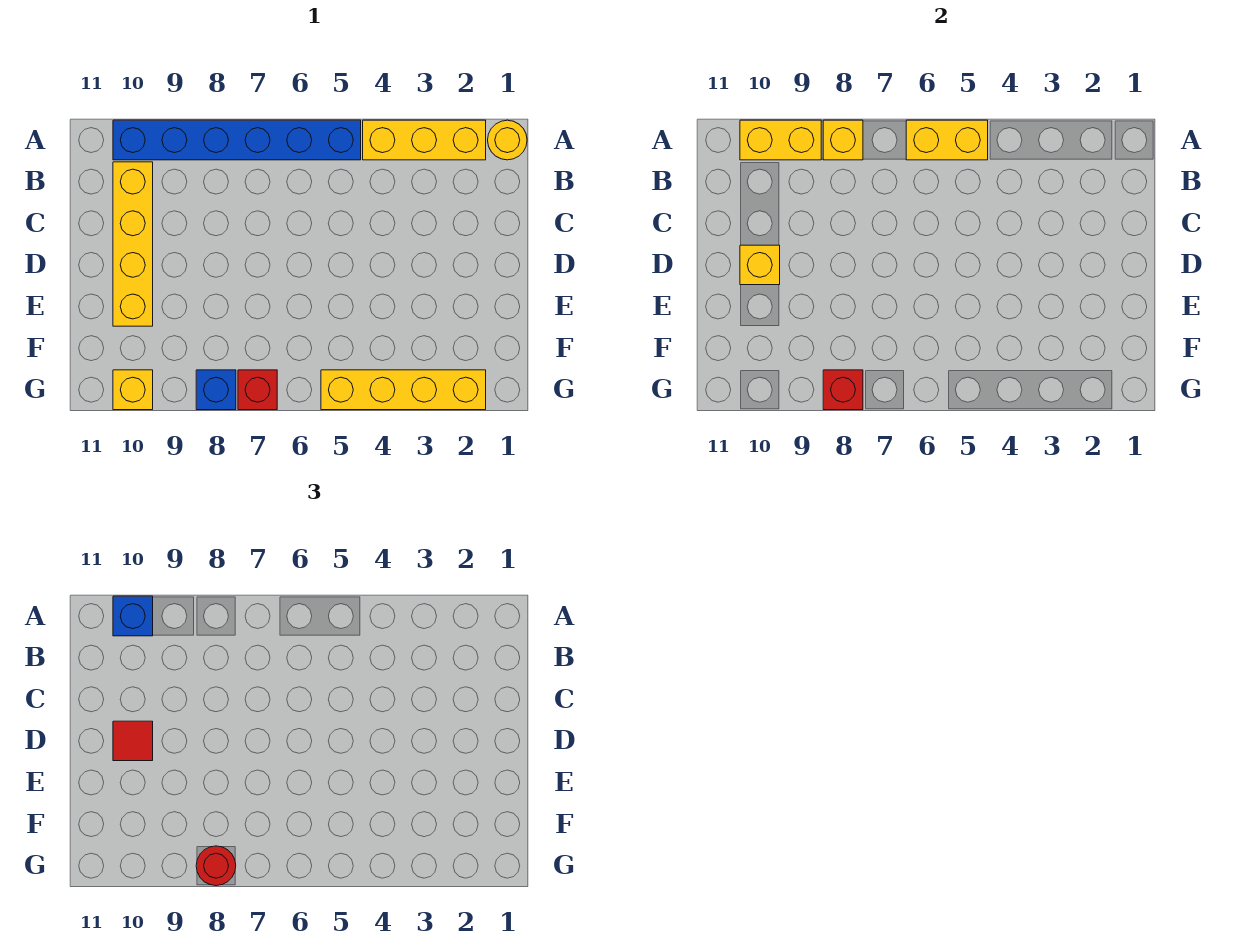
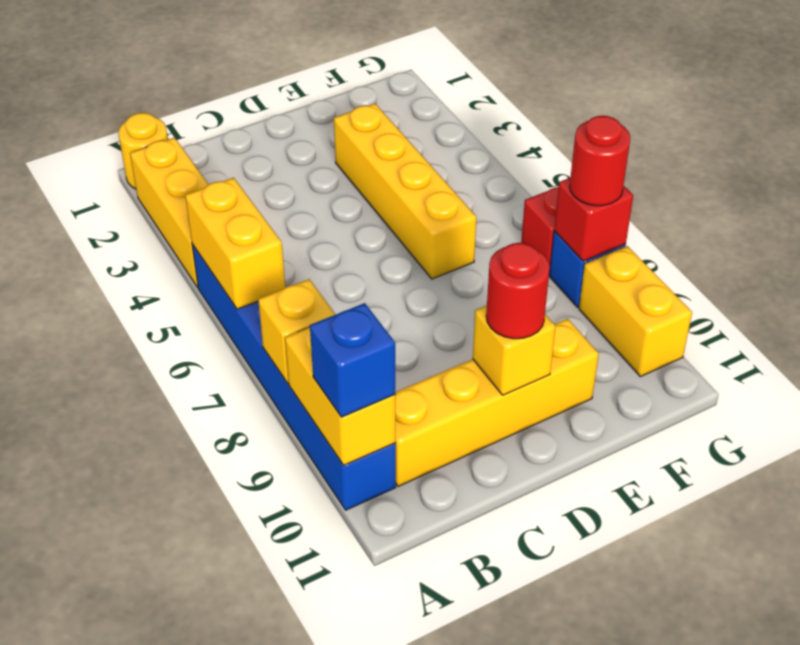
red tile D10 level 3 -> red round brick D10 level 3
yellow brick G2:G5 level 1 -> yellow brick E3:E6 level 1
yellow brick G10 level 1 -> yellow brick G9:G10 level 1

